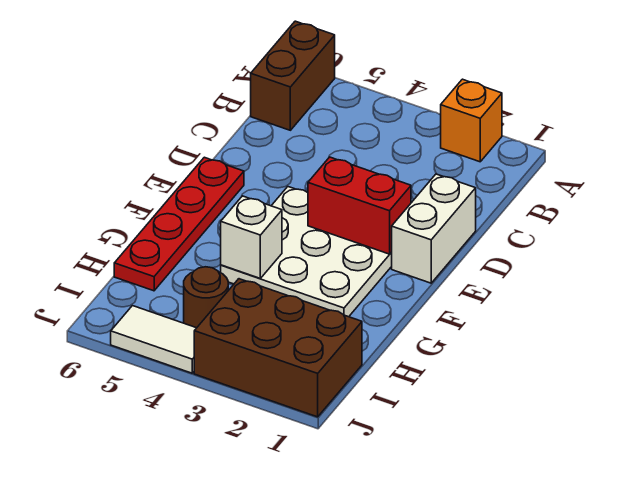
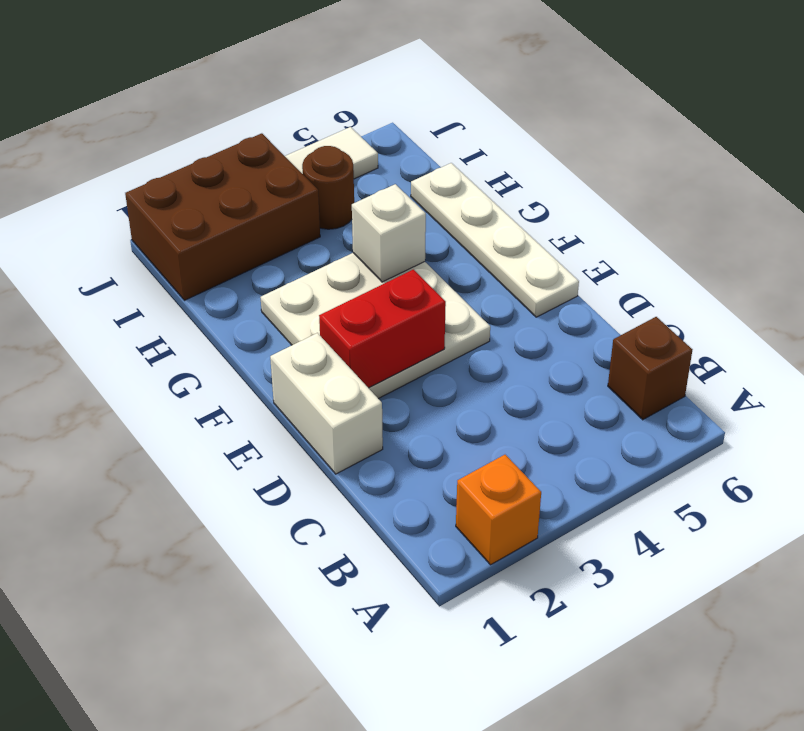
brown brick A6:B6 level 1 -> brown brick B6 level 1
red plate E6:H6 level 1 -> white plate E6:H6 level 1

